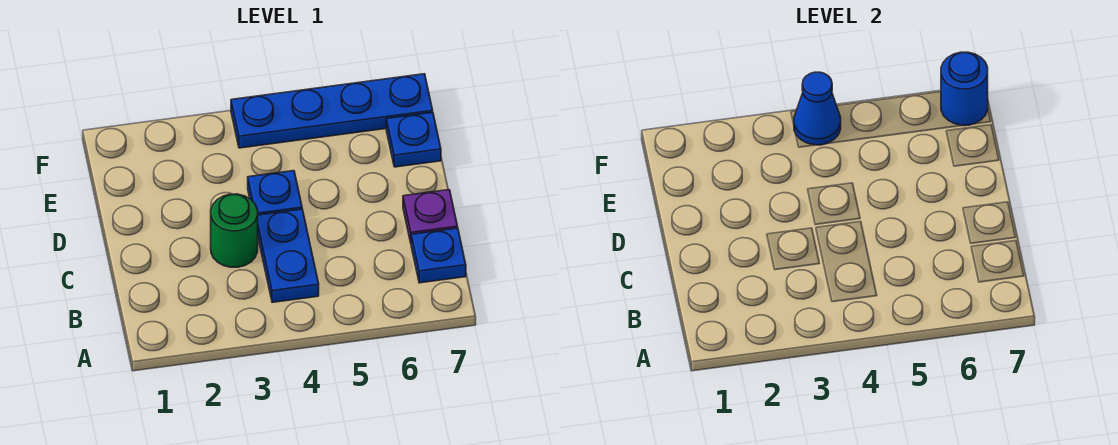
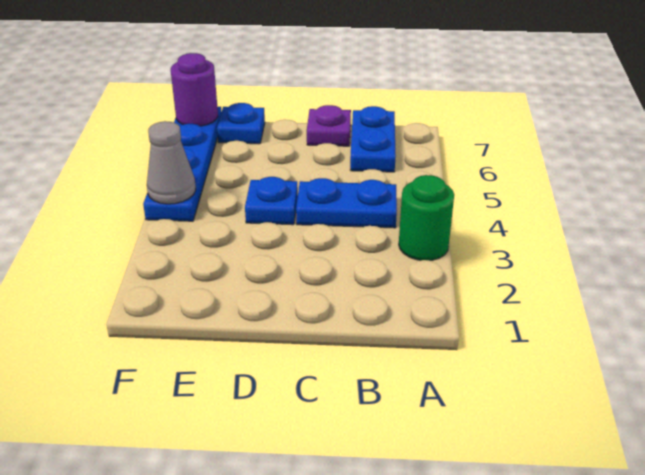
blue plate B7 level 1 -> blue plate B6:B7 level 1
green round brick C3 level 1 -> green round brick A3 level 1
blue cone F4 level 2 -> grey cone F4 level 2
blue round brick F7 level 2 -> purple round brick F7 level 2

